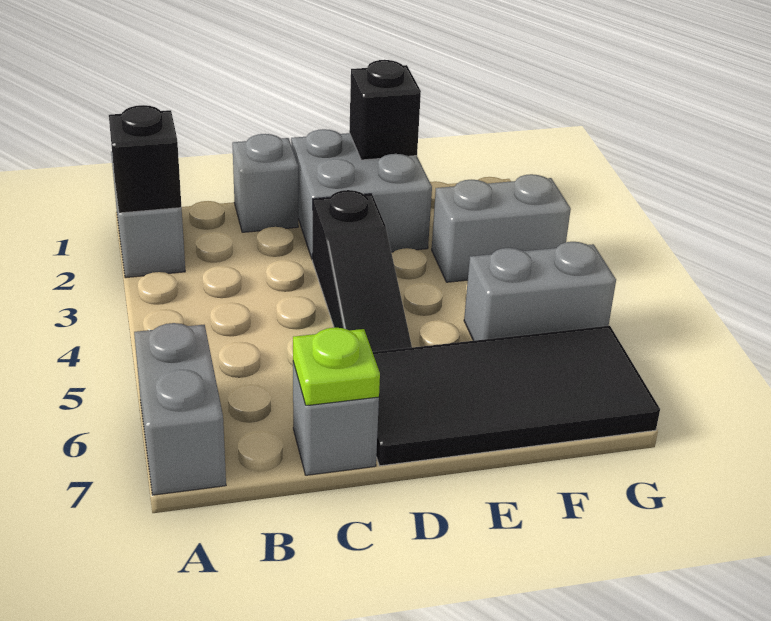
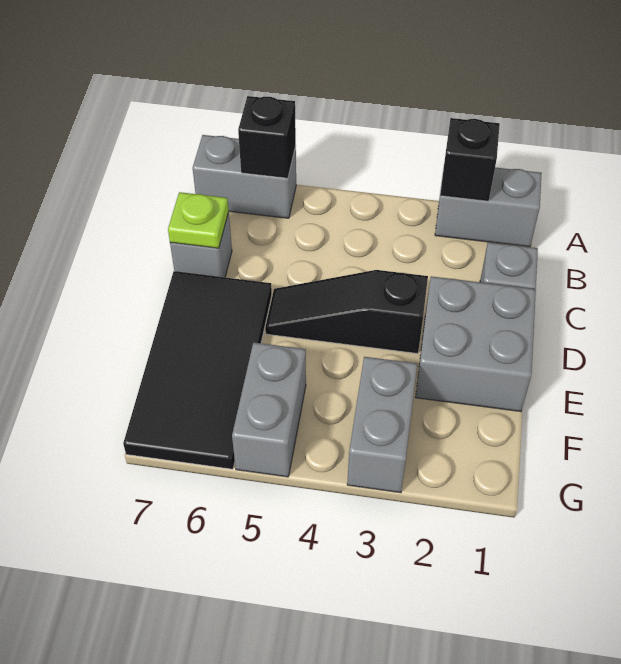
black brick E1 level 2 -> black brick A6 level 2

